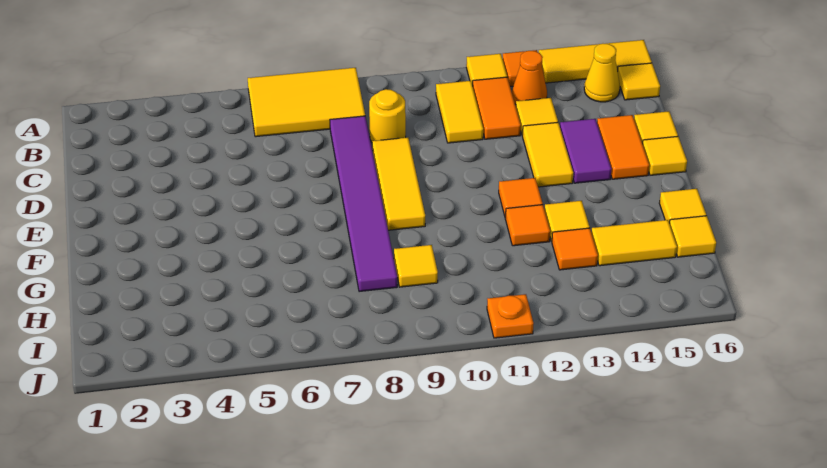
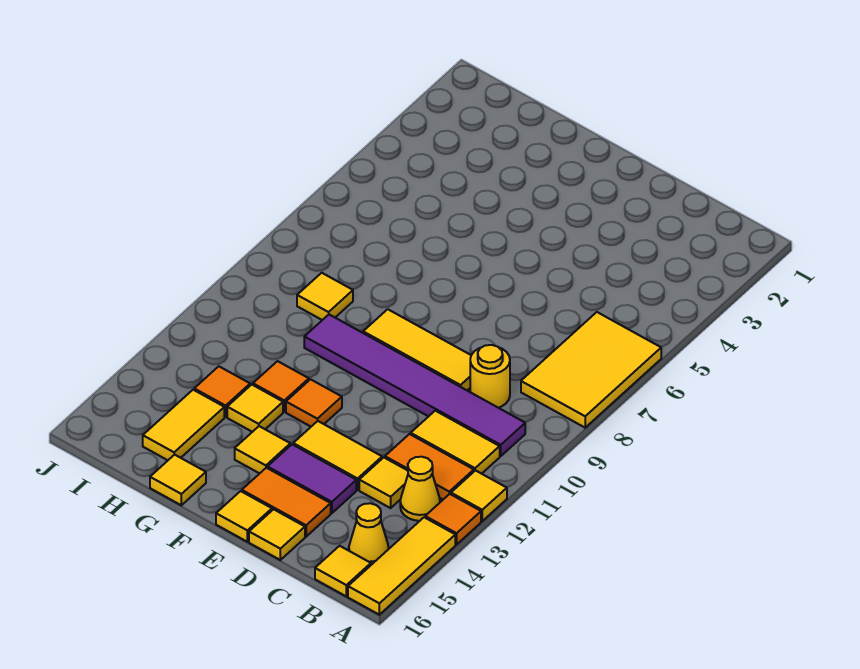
orange cone B13 level 1 -> yellow cone B13 level 1
purple tile C8:H8 level 1 -> purple tile B10:G10 level 1
yellow tile H16 level 1 -> yellow tile F14 level 1
orange plate J11 level 1 -> none

